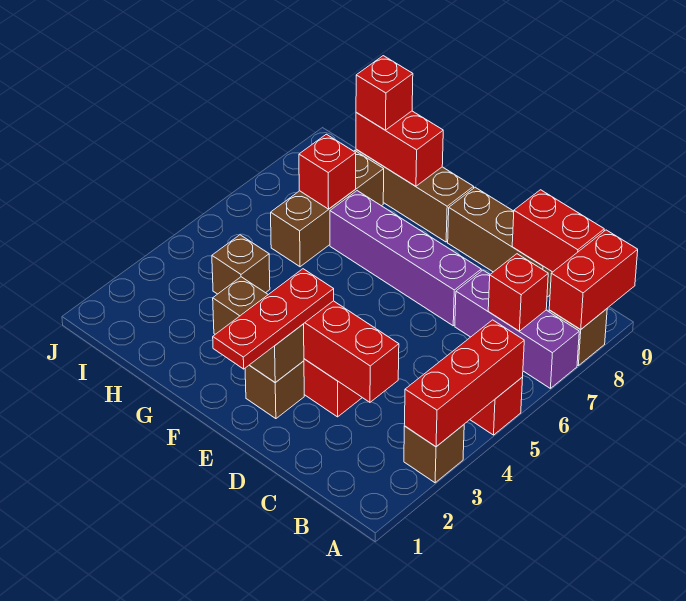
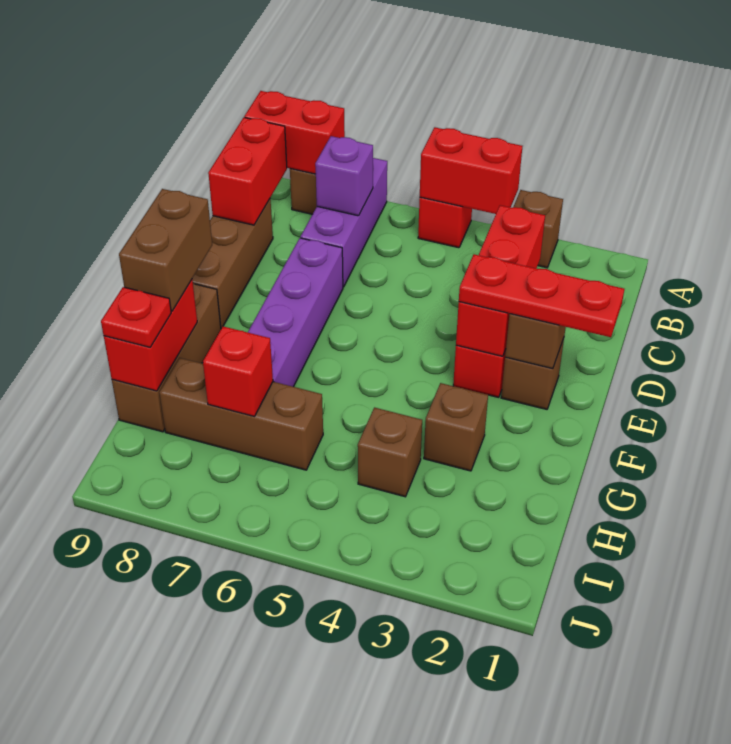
red brick A3:A5 level 2 -> red brick A4:A5 level 2
red brick B7 level 2 -> purple brick B7 level 2
none -> brown brick F9:G9 level 3
red brick H9 level 3 -> red plate H9 level 3

